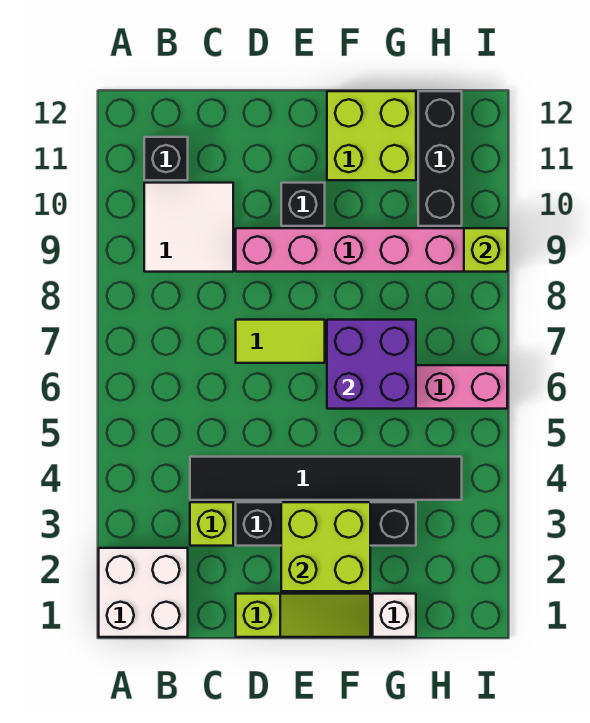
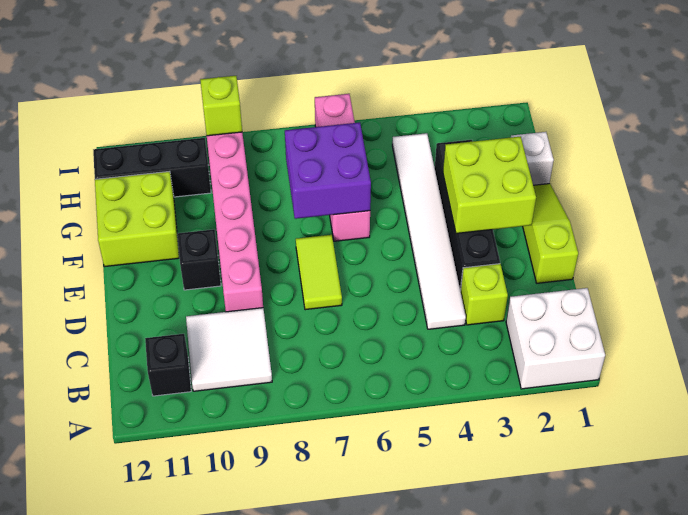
black tile C4:H4 level 1 -> white tile C4:H4 level 1

